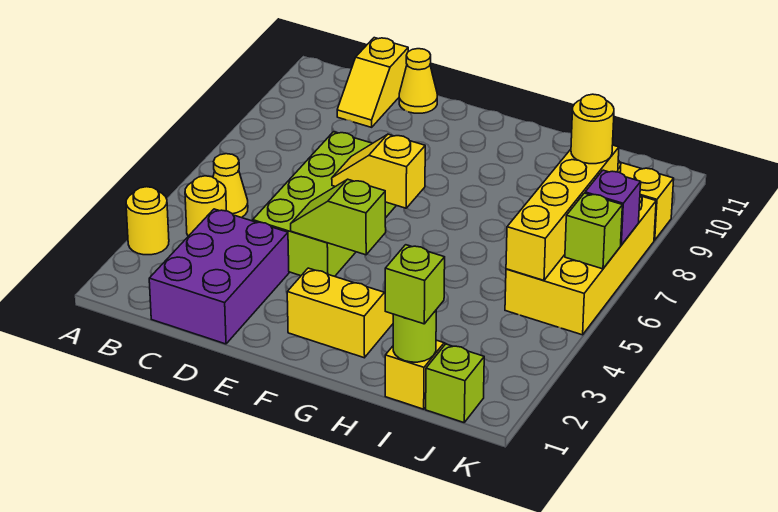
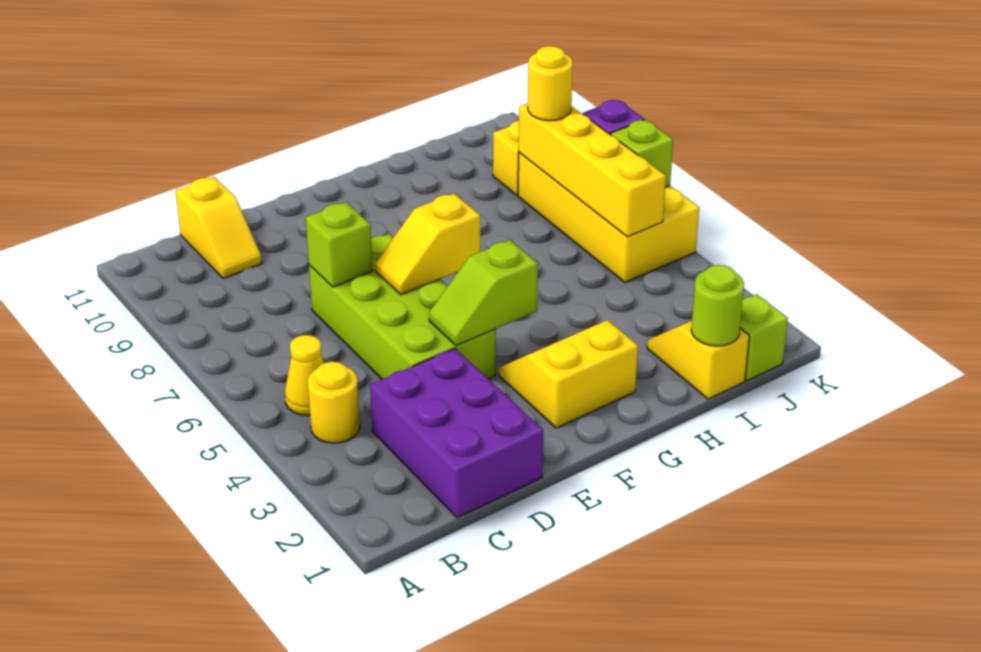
yellow round brick A3 level 1 -> none
yellow cone D11 level 1 -> none
lime brick I1 level 3 -> lime brick D7 level 2

